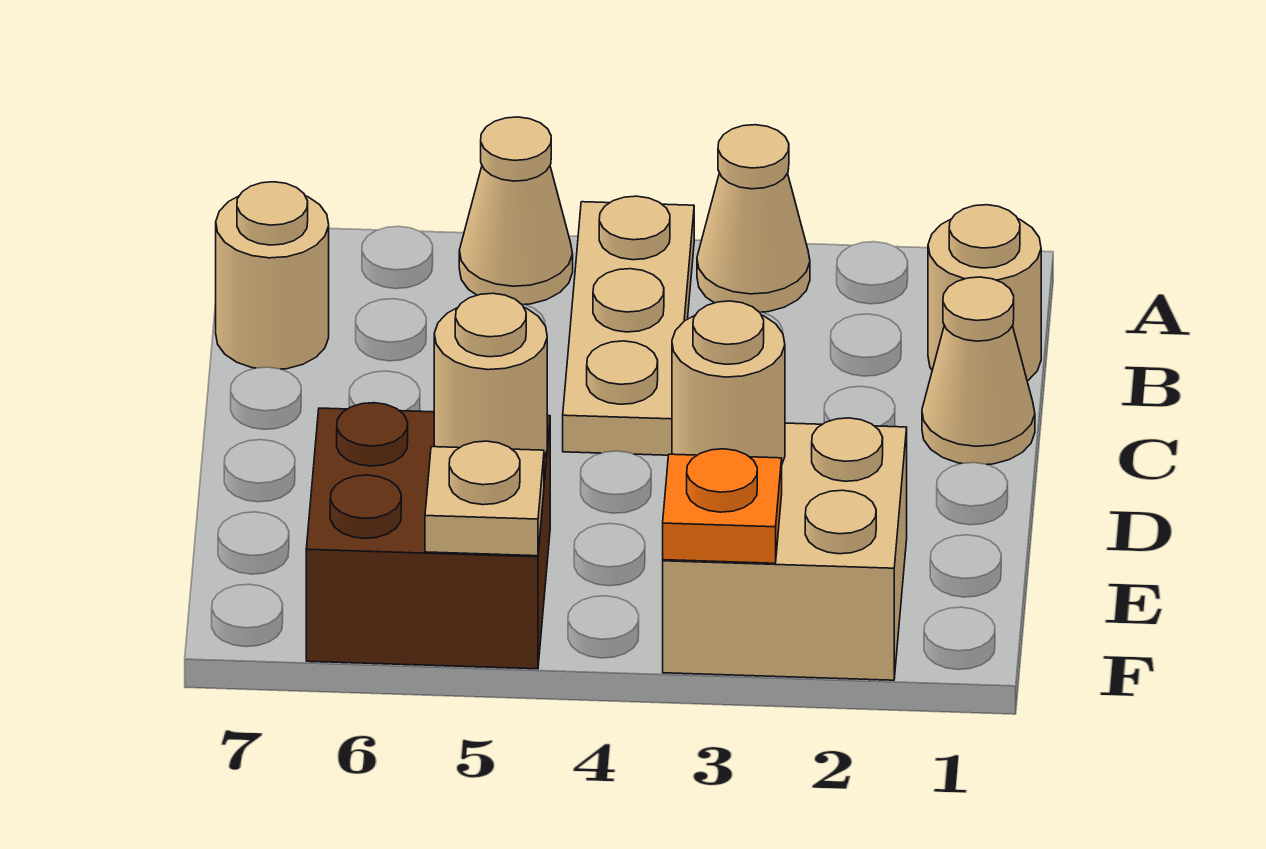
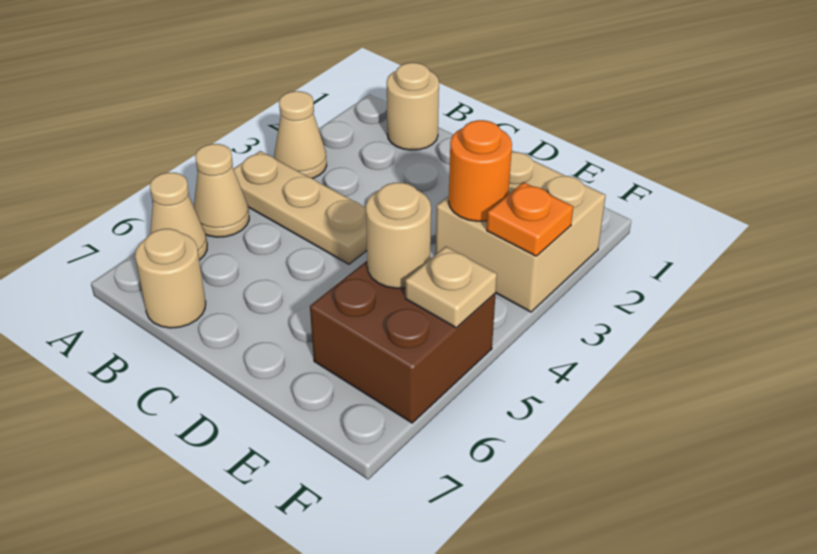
tan cone C1 level 1 -> tan cone A6 level 1
tan round brick E3 level 2 -> orange round brick E3 level 2

